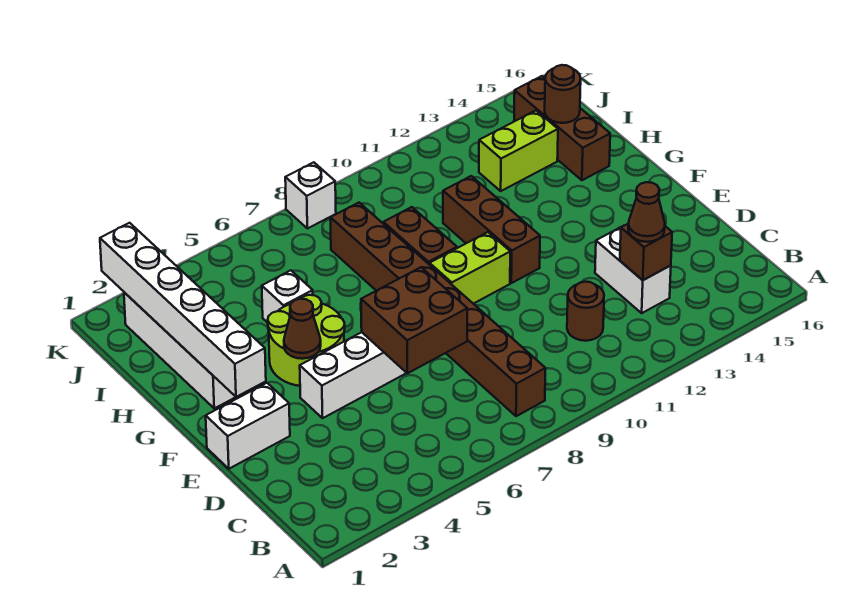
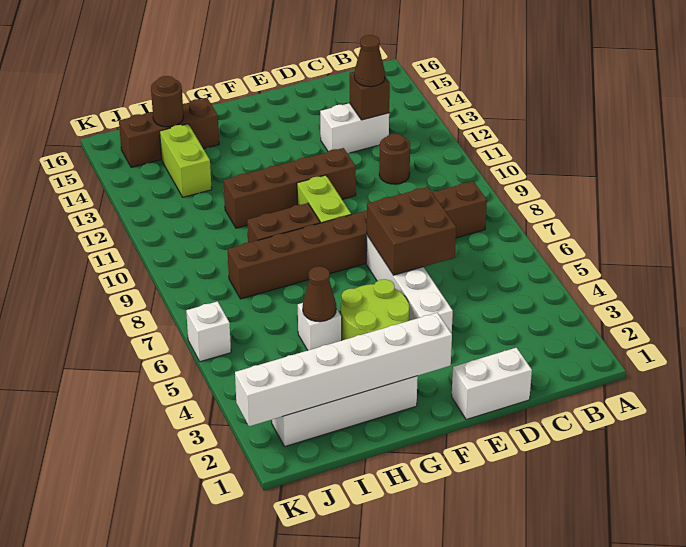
white brick E1:E2 level 1 -> white brick D1:E1 level 1
brown cone F4 level 2 -> brown cone H5 level 2
brown brick F11:H11 level 1 -> brown brick E11:H11 level 1
white brick K8 level 1 -> white brick K6 level 1

